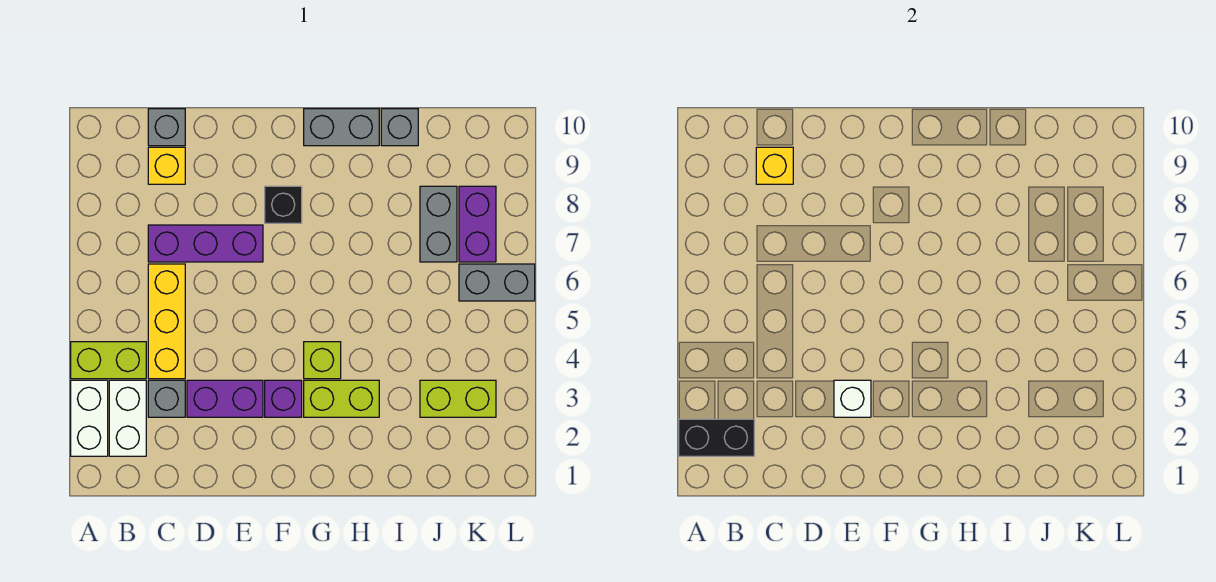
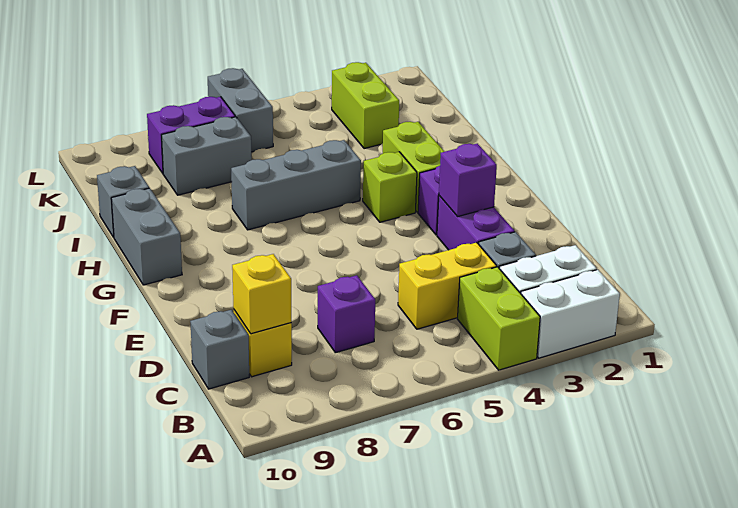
black brick A2:B2 level 2 -> none
yellow brick C4:C6 level 1 -> yellow brick C4:C5 level 1
purple brick C7:E7 level 1 -> purple brick C7 level 1
white brick E3 level 2 -> purple brick E3 level 2
black brick F8 level 1 -> none
none -> grey brick H5:H7 level 1

